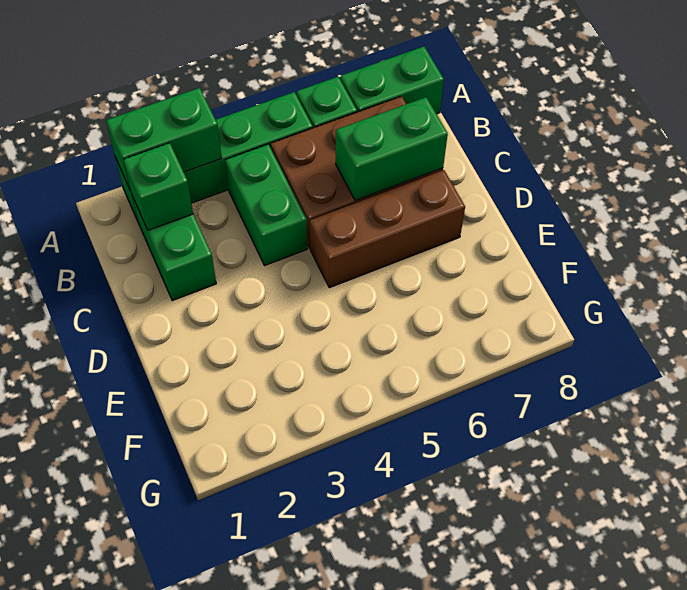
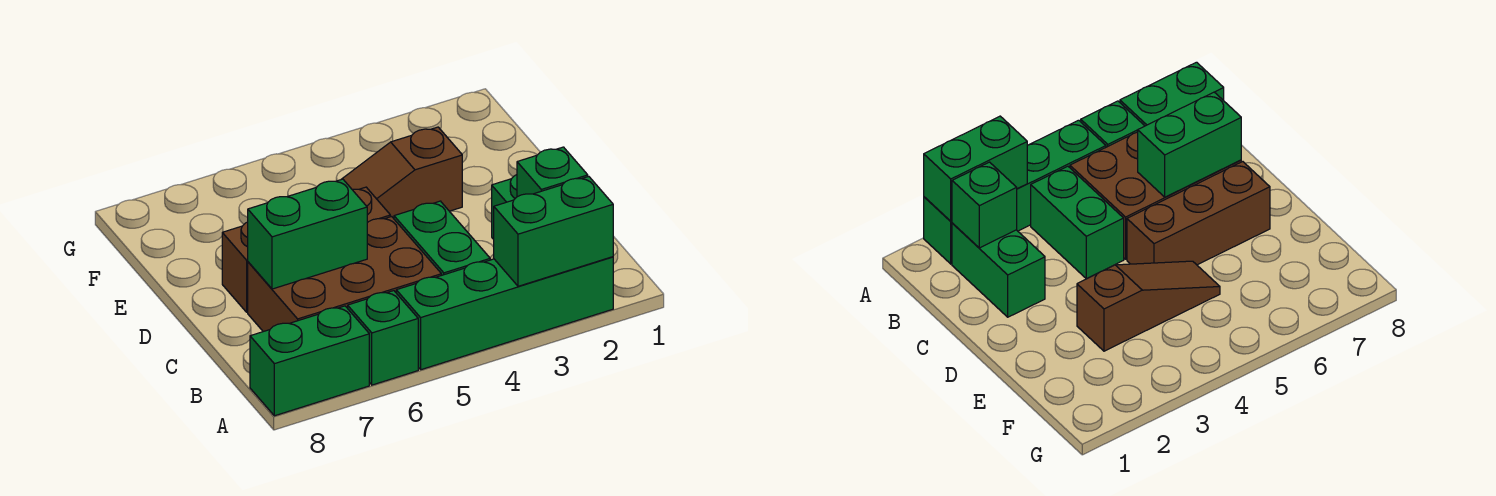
none -> brown slope E3:E5 level 1 top 3

